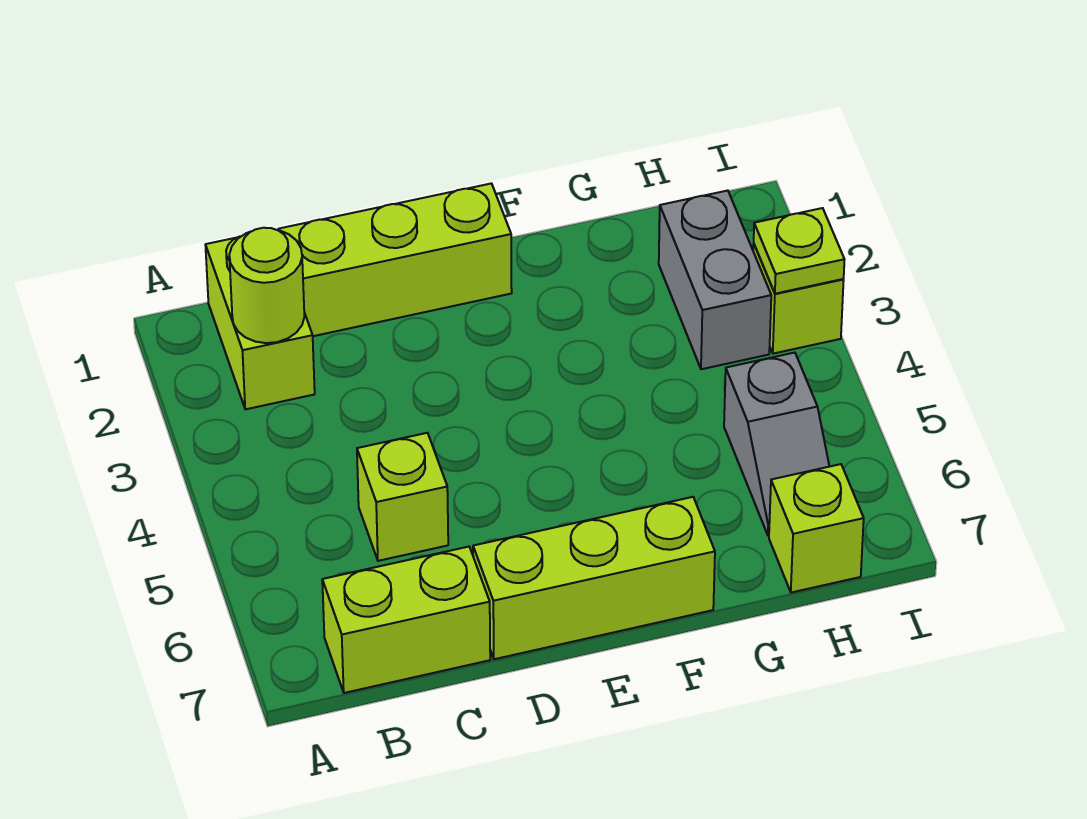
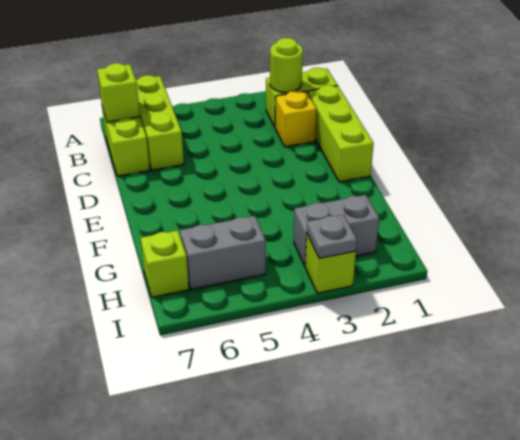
none -> yellow brick C2 level 1
lime brick C5 level 1 -> lime brick B7 level 2
lime brick D7:F7 level 1 -> lime brick A6:C6 level 1
grey slope H5:H6 level 1 top 5 -> grey brick H5:H6 level 1
lime plate I3 level 2 -> grey plate I3 level 2

